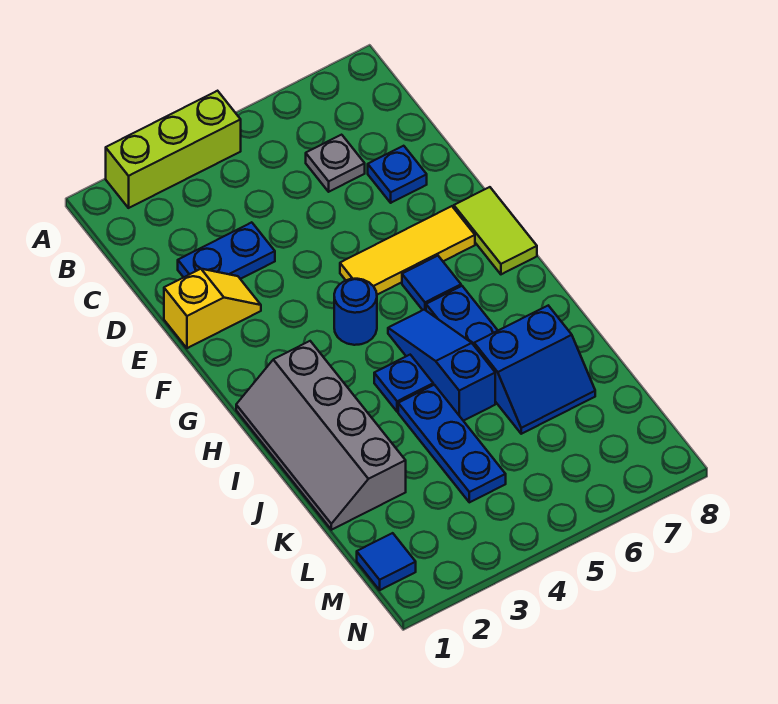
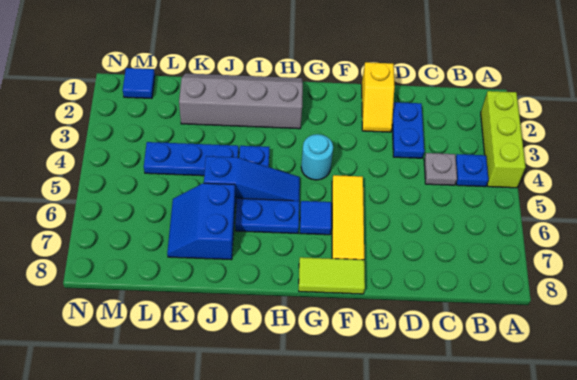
grey plate C6 level 1 -> grey plate C4 level 1
blue plate D7 level 1 -> blue plate B4 level 1
blue round brick G4 level 1 -> cyan round brick G4 level 1

